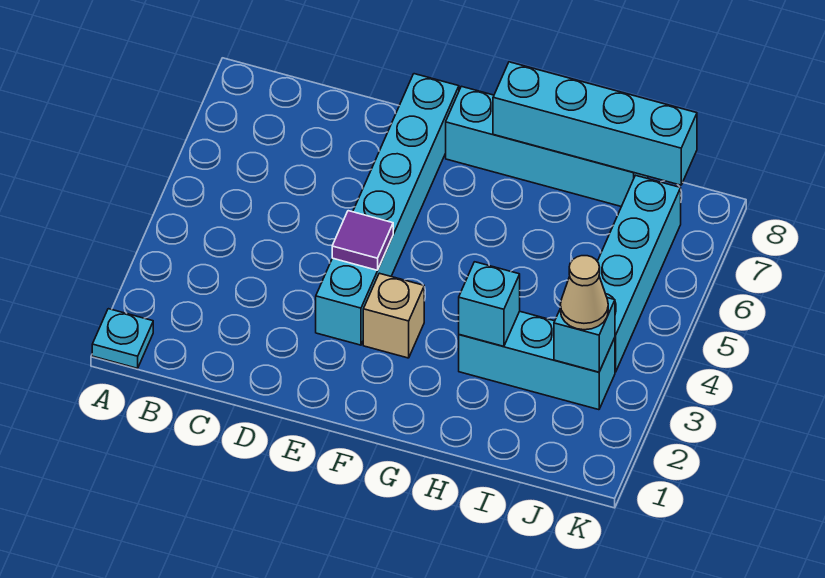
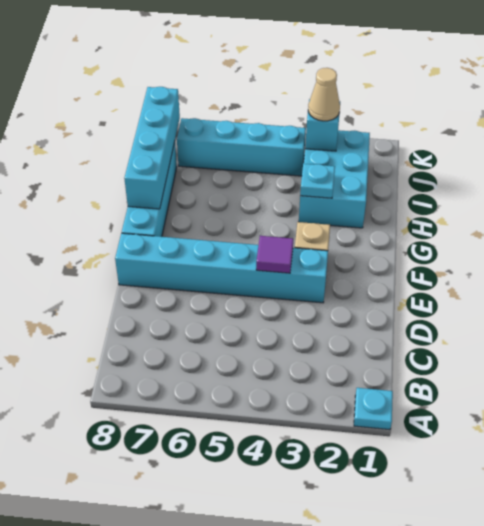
cyan brick H3:J3 level 1 -> cyan brick H2:J3 level 1
cyan brick H3 level 2 -> cyan plate H3 level 2

